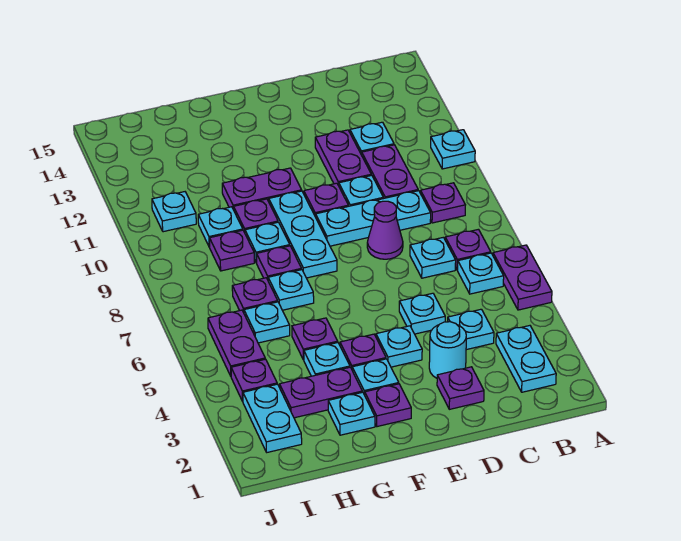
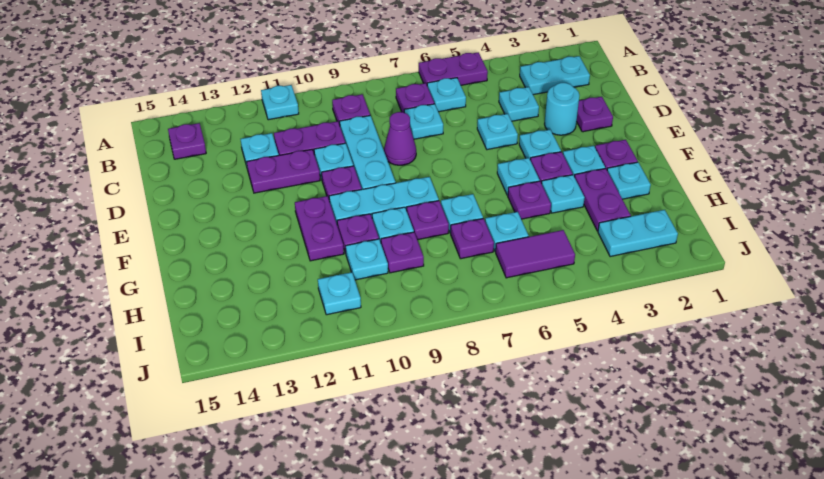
none -> cyan plate F5 level 1
purple plate I4 level 1 -> purple plate B14 level 1
purple plate I5:I6 level 1 -> purple tile I5:I6 level 1

